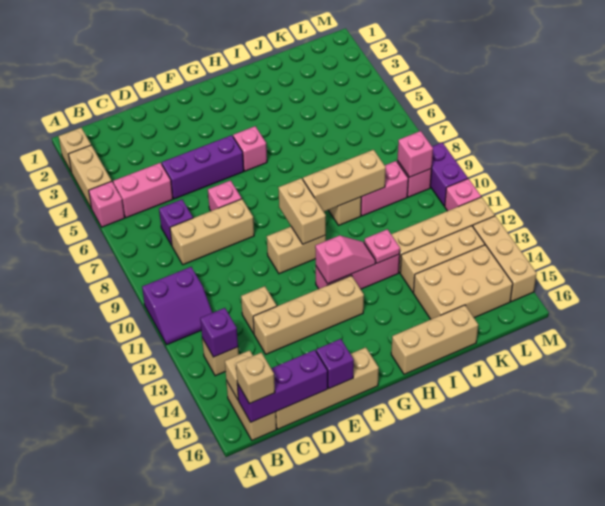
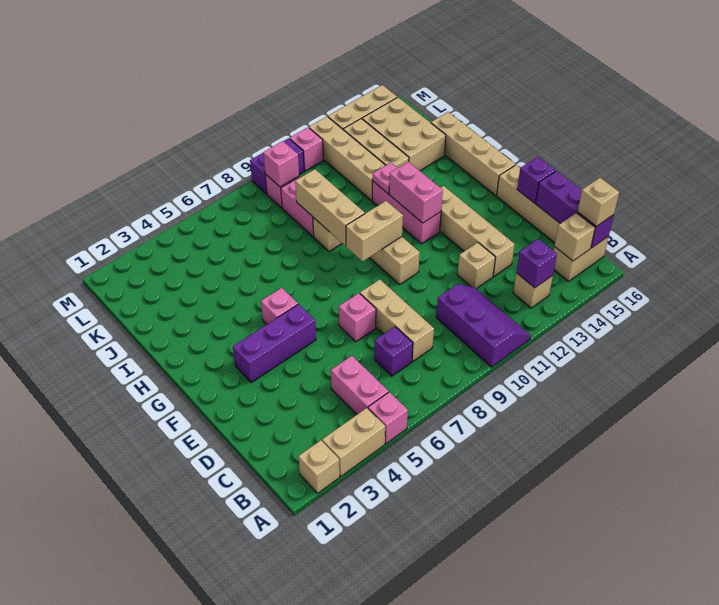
purple slope A10:B11 level 1 top 10 -> purple slope A10:C11 level 1 top 10
purple brick D5:F5 level 1 -> purple brick F3:F5 level 1
pink slope G12:H12 level 2 top G -> pink brick G12:H12 level 2
tan brick H16:J16 level 1 -> tan brick G16:J16 level 1

